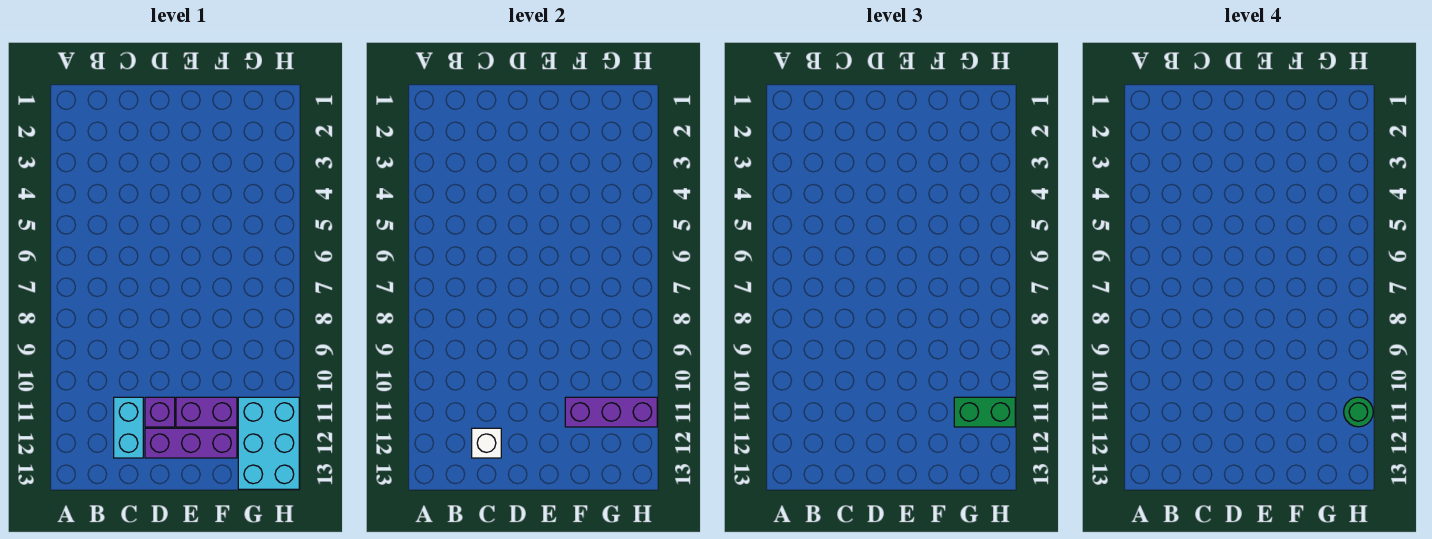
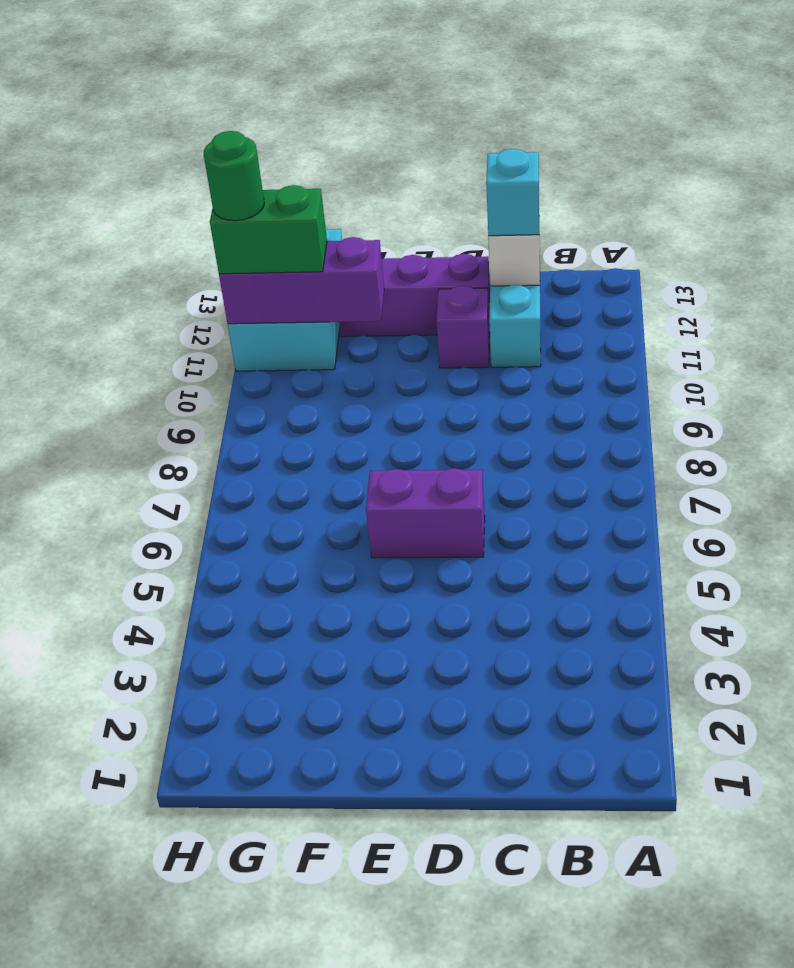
none -> cyan brick C12 level 3
purple brick E11:F11 level 1 -> purple brick D6:E6 level 1

